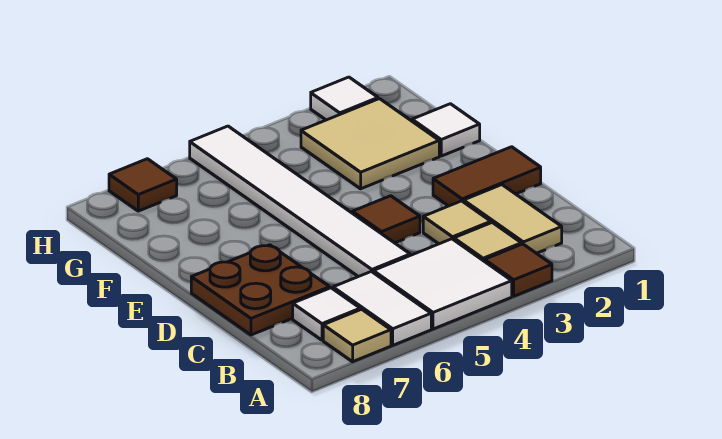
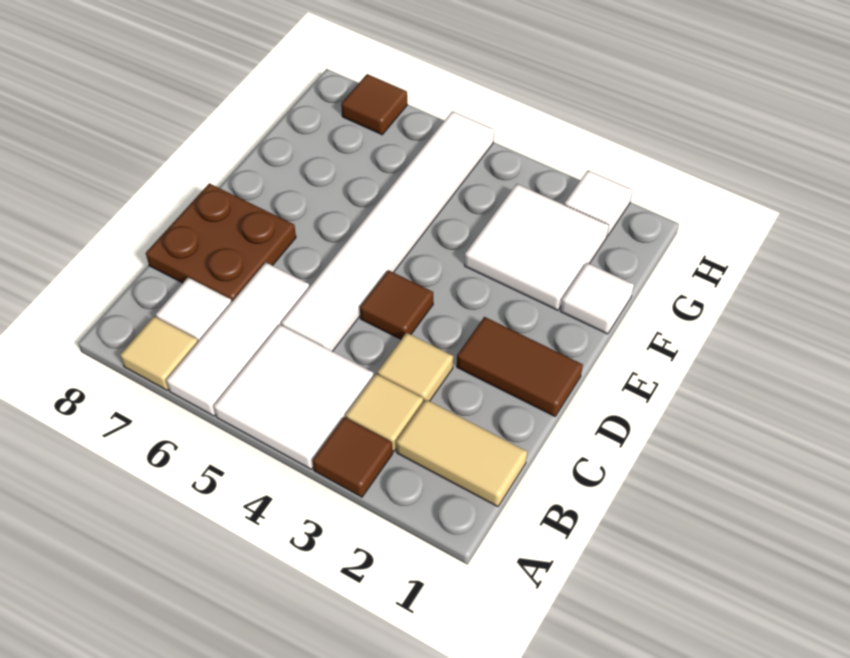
white tile A6:B6 level 1 -> white tile A6:C6 level 1
tan tile B2:C2 level 1 -> tan tile B1:B2 level 1
tan tile F2:G3 level 1 -> white tile F2:G3 level 1

